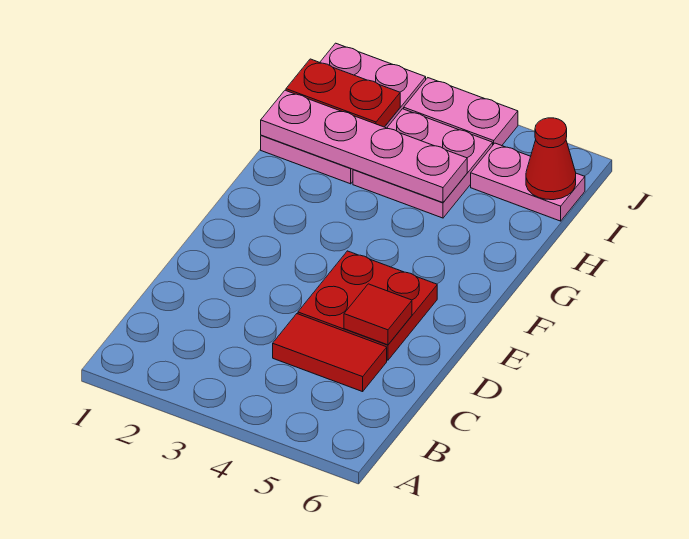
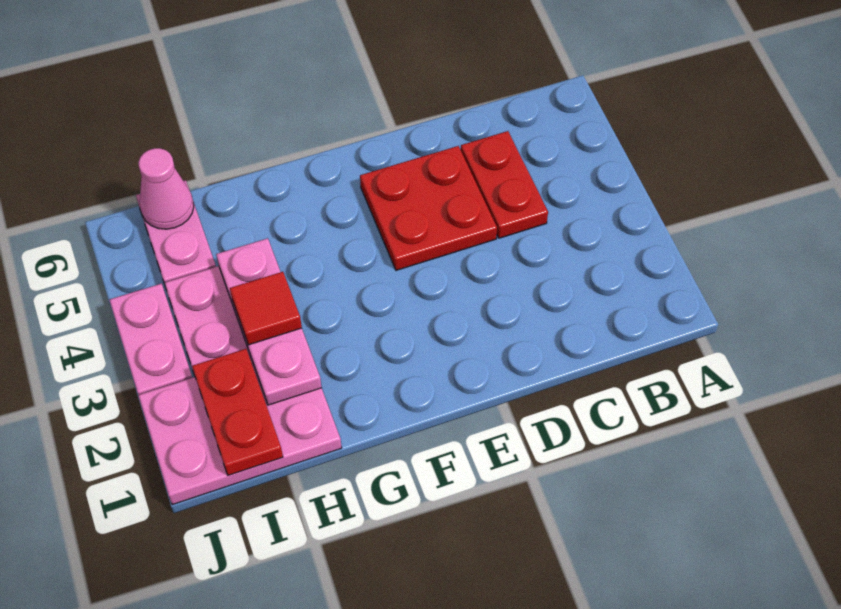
red tile C4:C5 level 1 -> red plate C4:C5 level 1
red tile D5 level 2 -> red tile H3 level 3
pink plate H1:H4 level 2 -> pink plate H2:H4 level 2
red cone I6 level 2 -> pink cone I6 level 2

